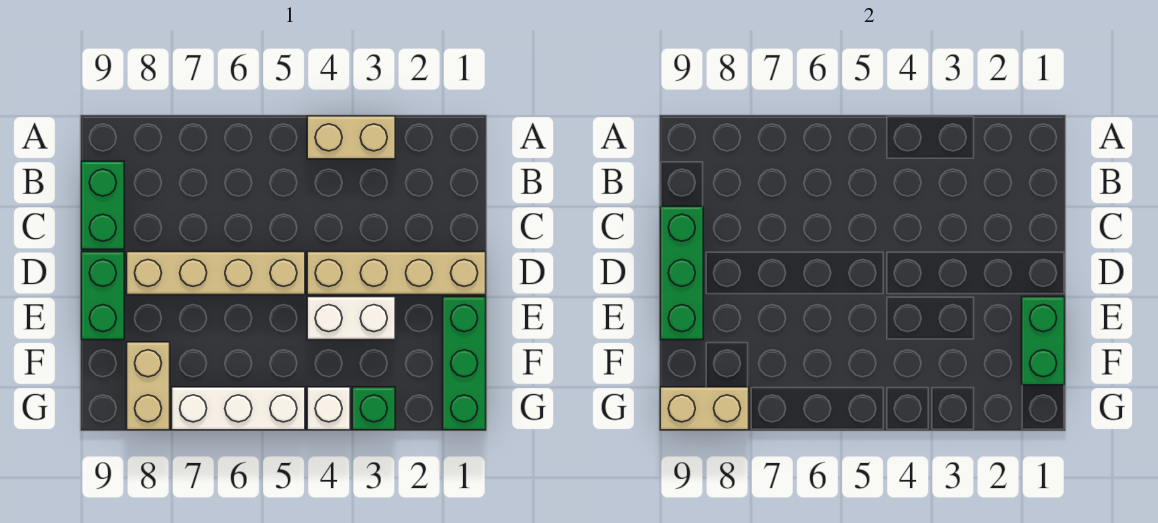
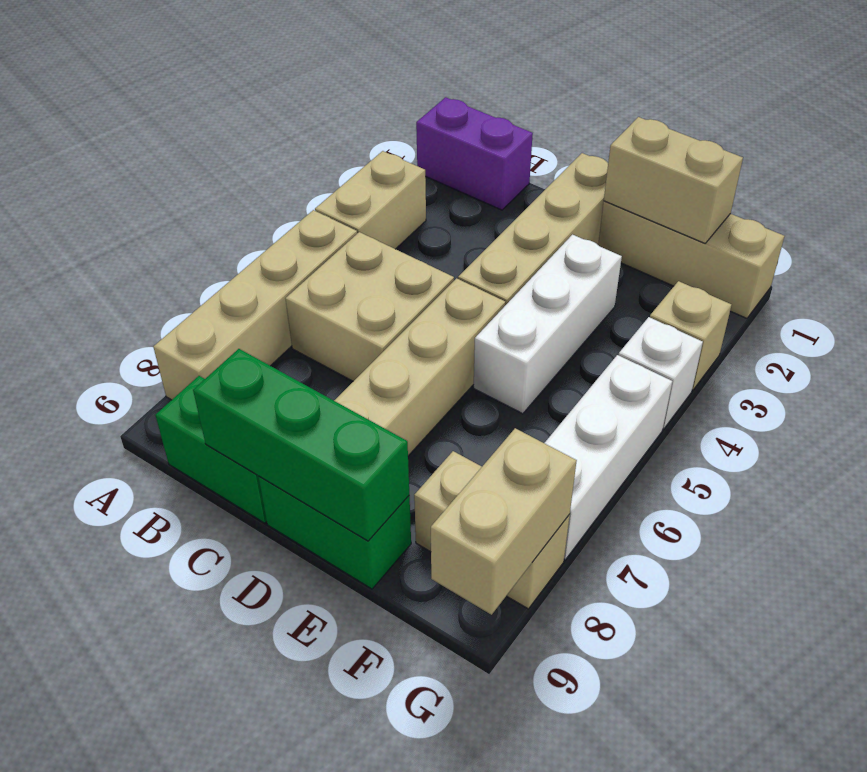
none -> purple brick A1:B1 level 1
none -> tan brick A5:A8 level 1
none -> tan brick B5:C6 level 1
green brick E1:G1 level 1 -> tan brick E1:G1 level 1
green brick E1:F1 level 2 -> tan brick E1:F1 level 2
white brick E3:E4 level 1 -> white brick E3:E5 level 1
green brick G3 level 1 -> tan brick G3 level 1

